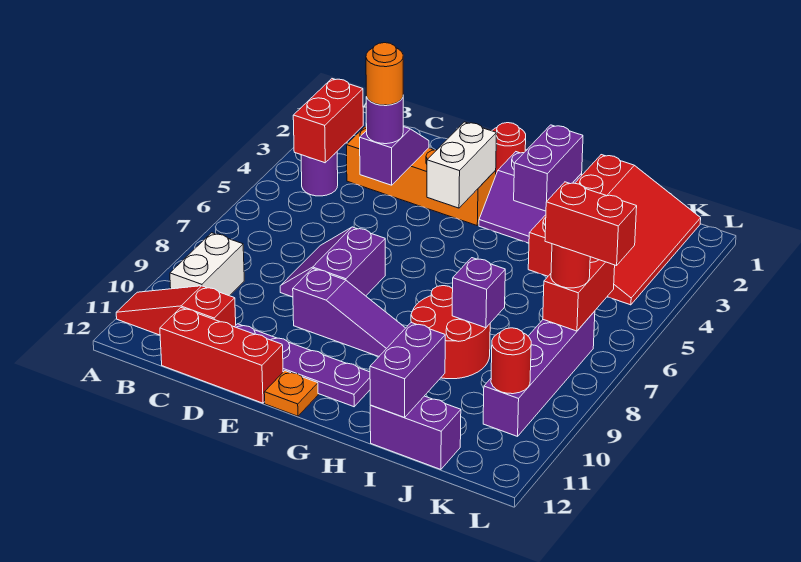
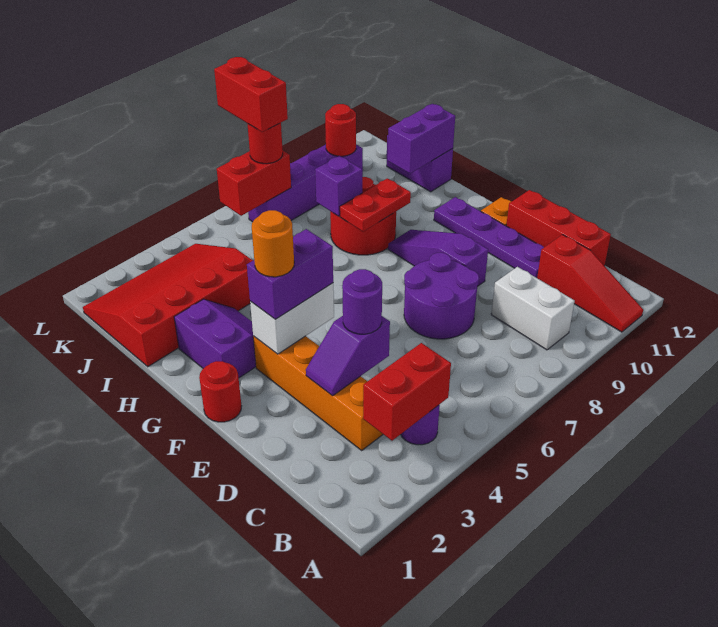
white brick B9:B10 level 1 -> white brick B9:C9 level 1
orange round brick D4 level 4 -> orange round brick F3 level 4
purple slope D7:E8 level 1 top E -> purple round brick D7:E8 level 1
purple brick H2:H3 level 2 -> purple brick F3:F4 level 3
none -> red plate H8:H9 level 2

